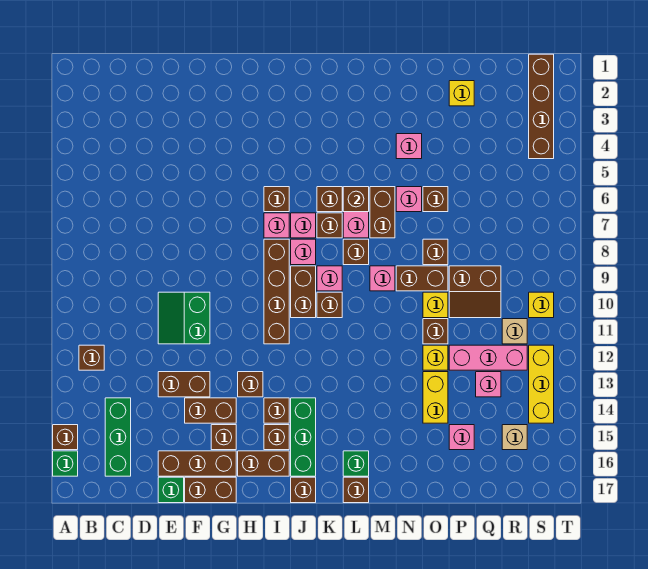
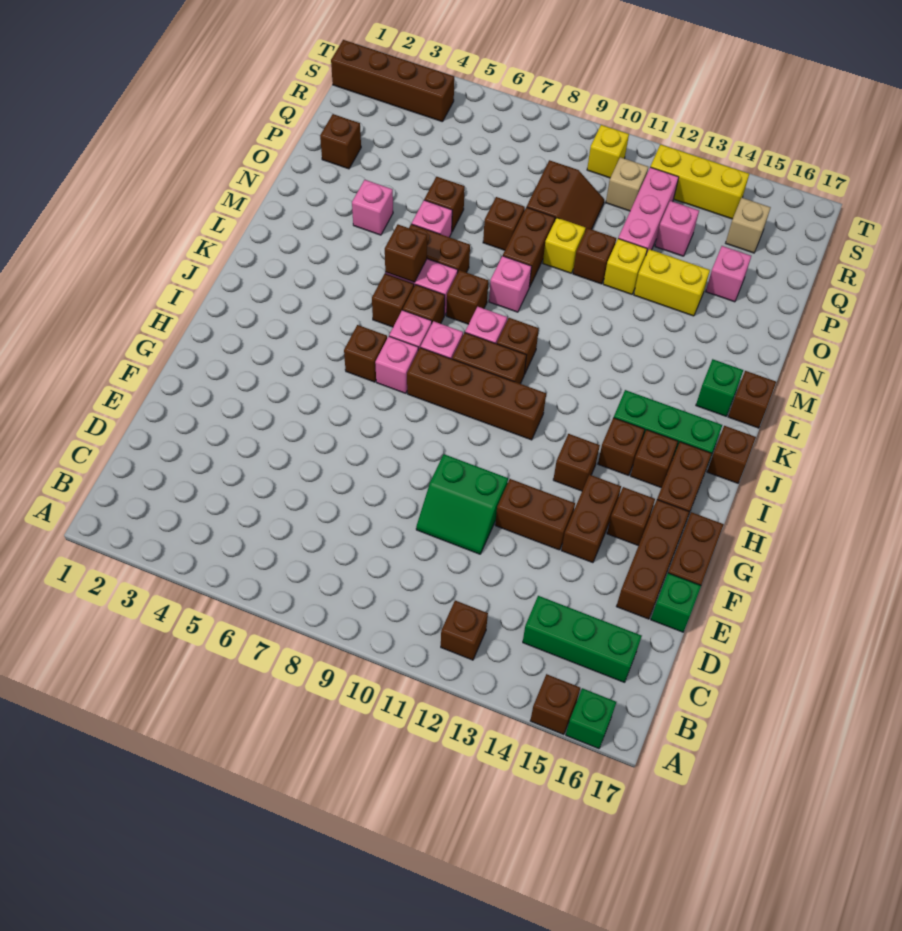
brown brick E13:F13 level 1 -> brown brick F12:F13 level 1
yellow brick P2 level 1 -> brown brick P2 level 1

